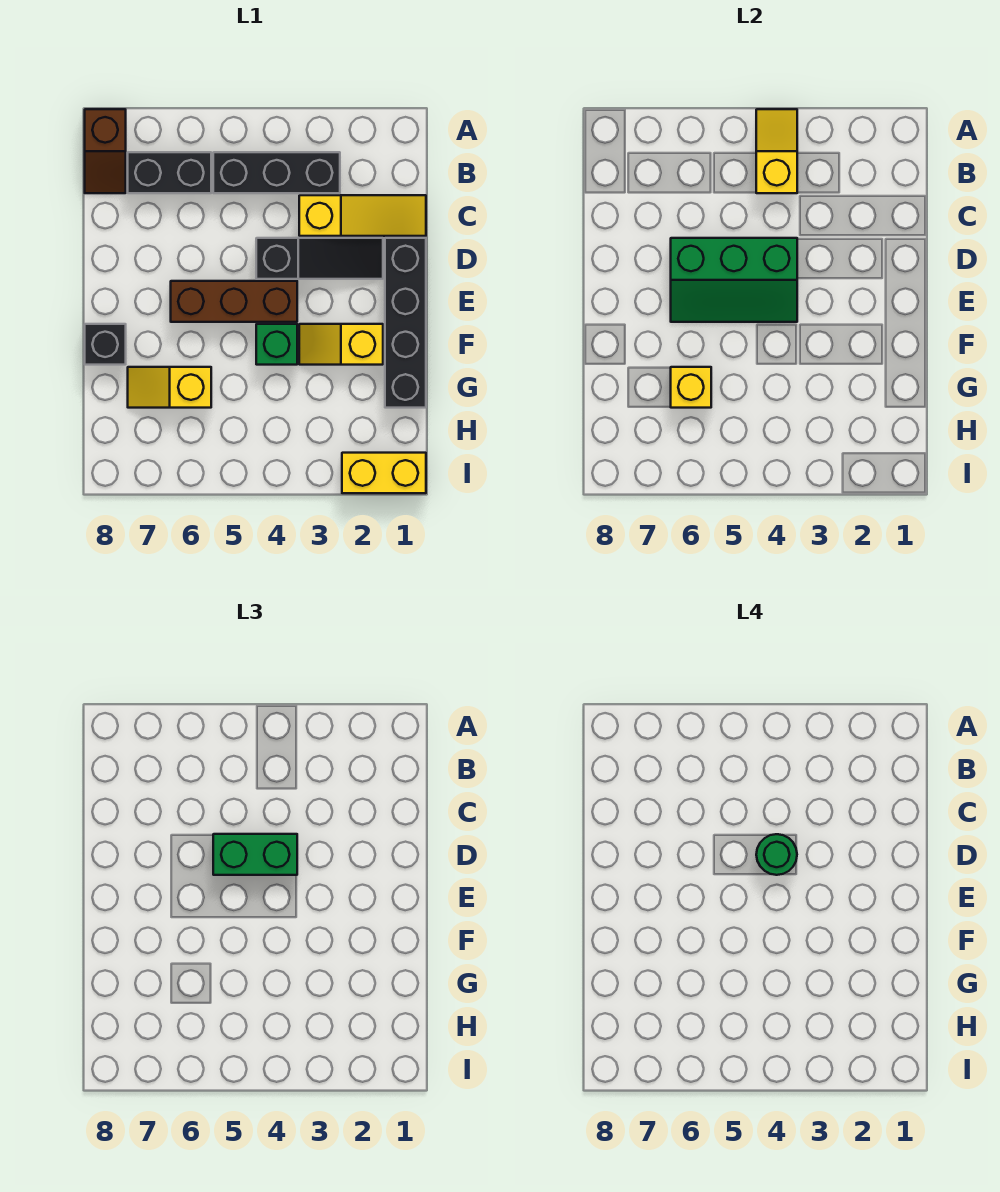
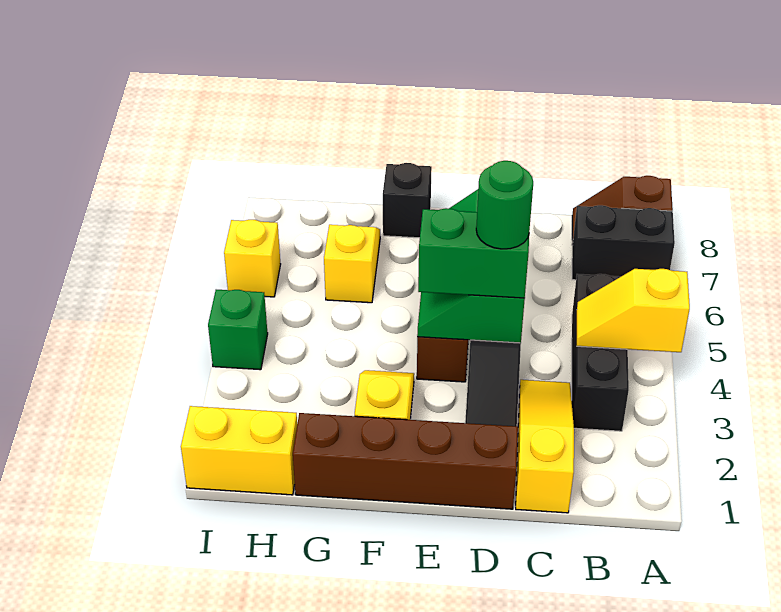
yellow slope A4:B4 level 2 top B -> yellow slope A4:B4 level 2 top A
black brick B6:B7 level 1 -> black brick A7:B7 level 1
yellow slope C1:C3 level 1 top 3 -> yellow slope C1:C3 level 1 top 1
black brick D1:G1 level 1 -> brown brick D1:G1 level 1
green brick D4:D5 level 3 -> green brick D4:E4 level 3
green brick F4 level 1 -> green brick I4 level 1
yellow brick G6 level 2 -> yellow brick I6 level 1
yellow brick I1:I2 level 1 -> yellow brick H1:I1 level 1

